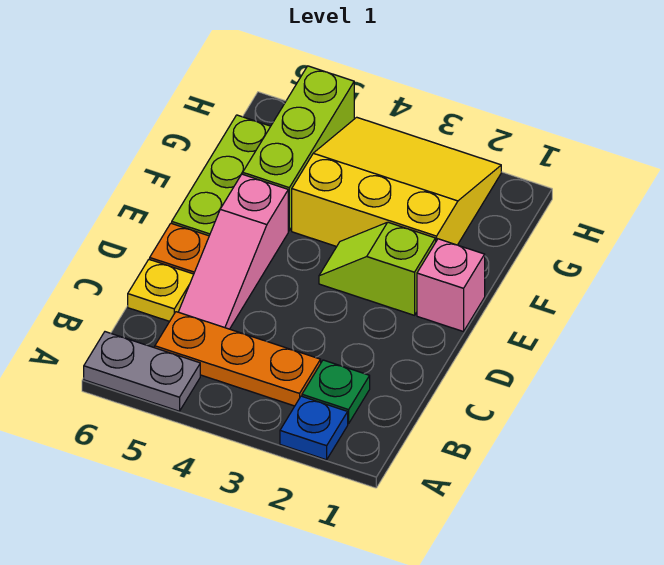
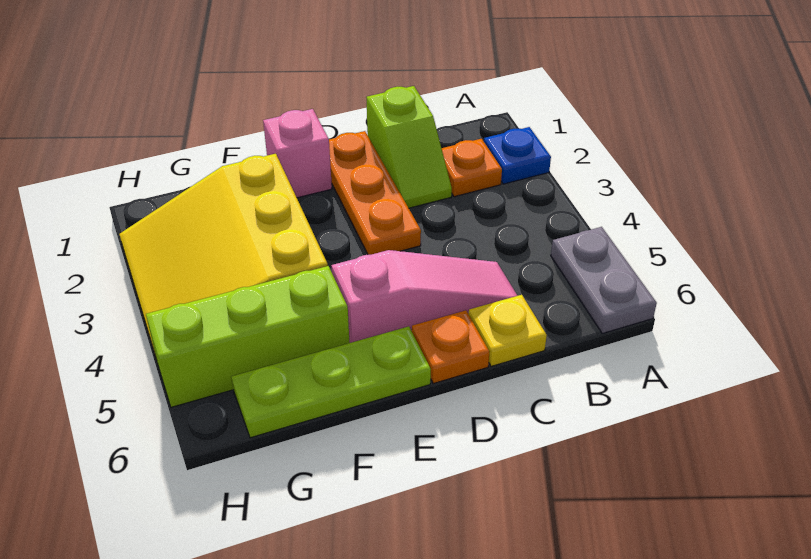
green plate B2 level 1 -> orange plate B2 level 1
orange plate B3:B5 level 1 -> orange plate D1:D3 level 1
lime slope E2:E3 level 1 top 2 -> lime slope C1:C2 level 1 top 1

